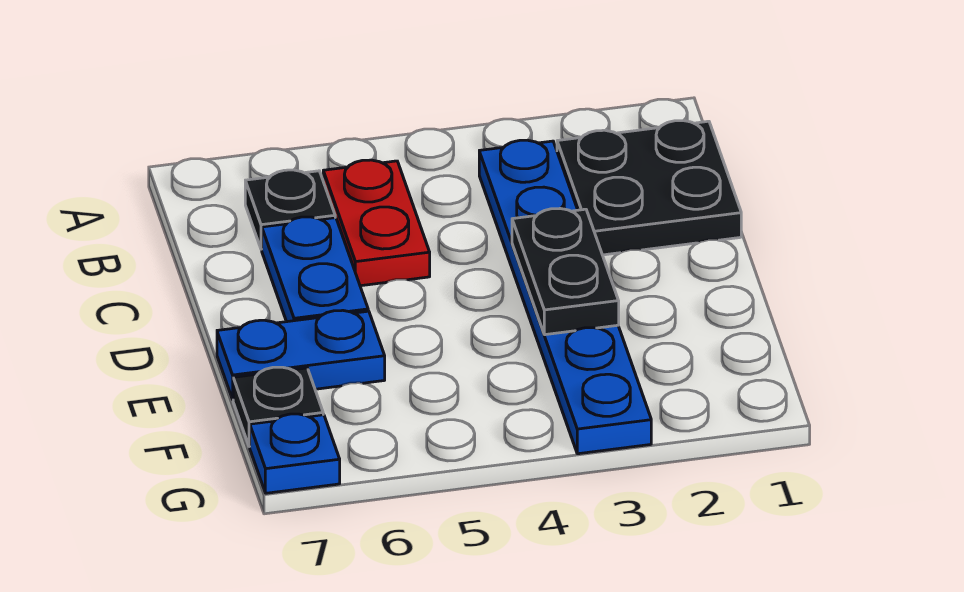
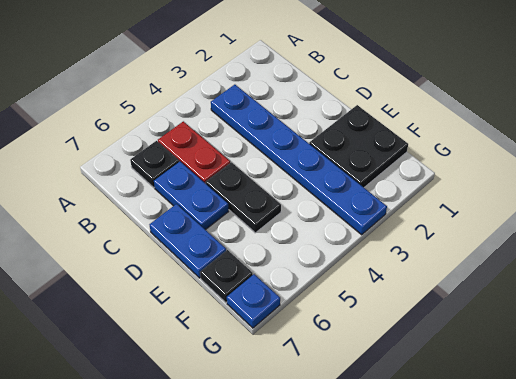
black plate B1:C2 level 1 -> black plate E1:F2 level 1
black plate D3:E3 level 2 -> black plate D5:E5 level 1
blue plate E6:E7 level 1 -> blue plate D7:E7 level 1

